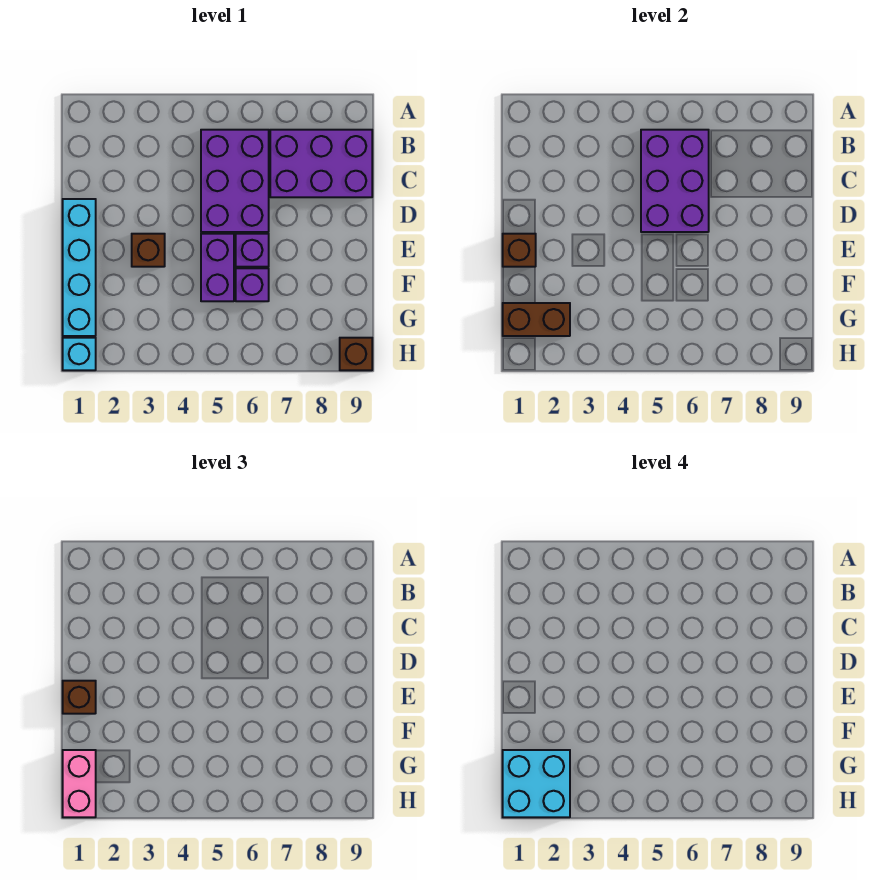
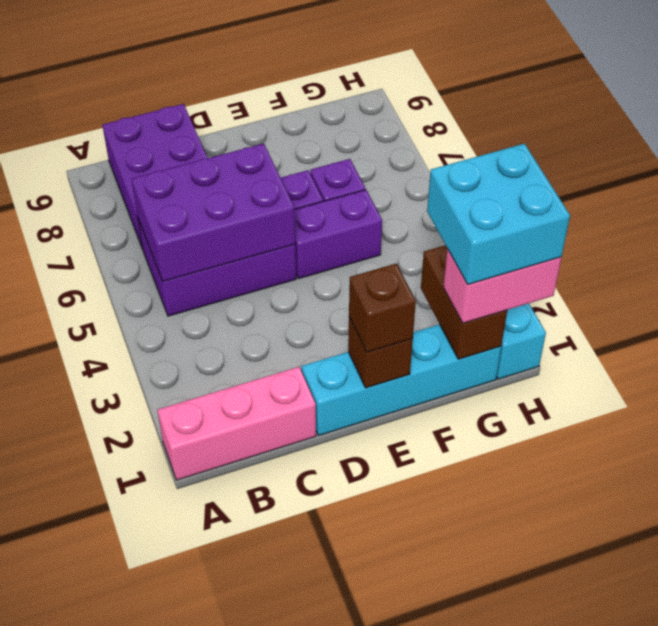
none -> pink brick A1:C1 level 1
brown brick E3 level 1 -> none
brown brick H9 level 1 -> none

